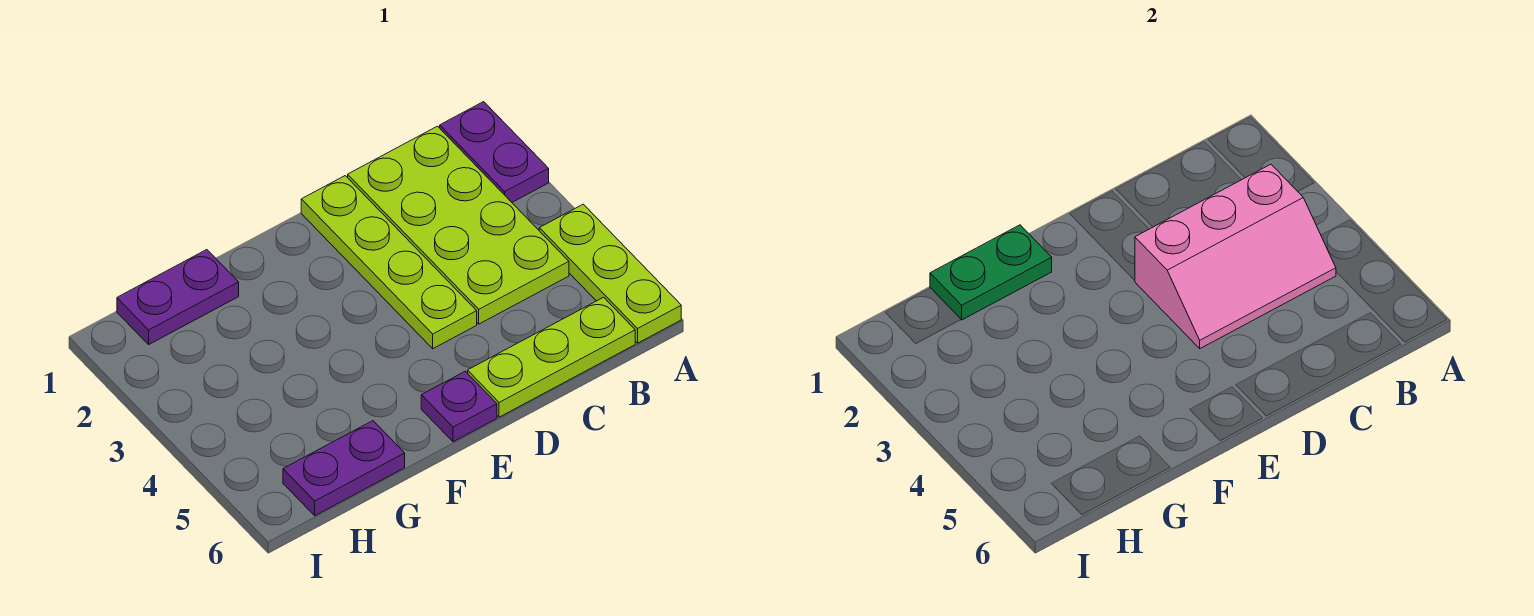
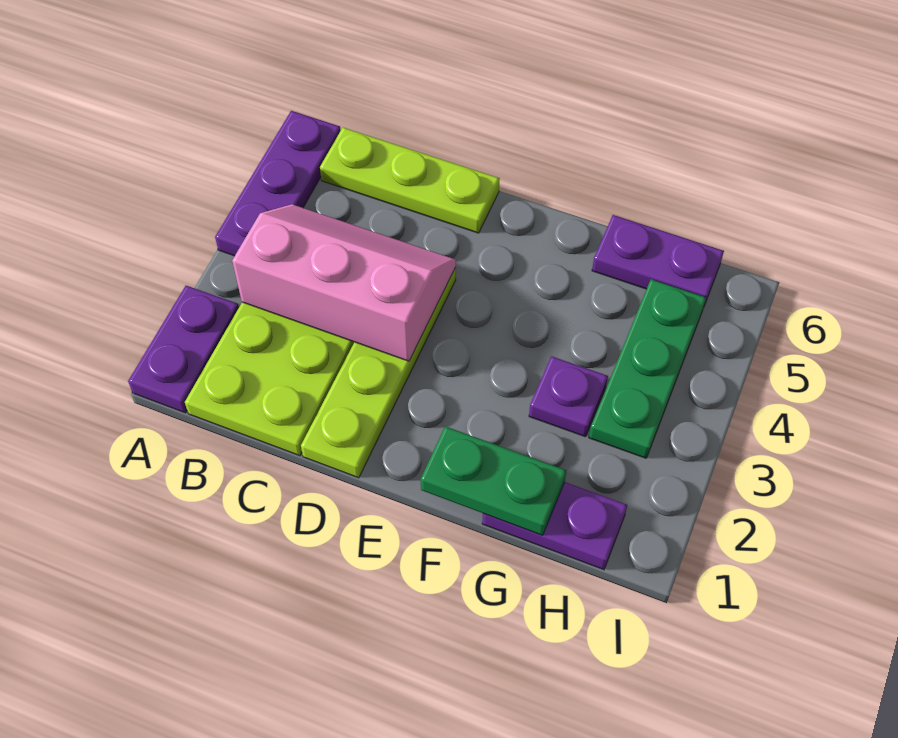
lime plate A4:A6 level 1 -> purple plate A4:A6 level 1
purple plate E6 level 1 -> purple plate G3 level 1
none -> green plate H3:H5 level 1

